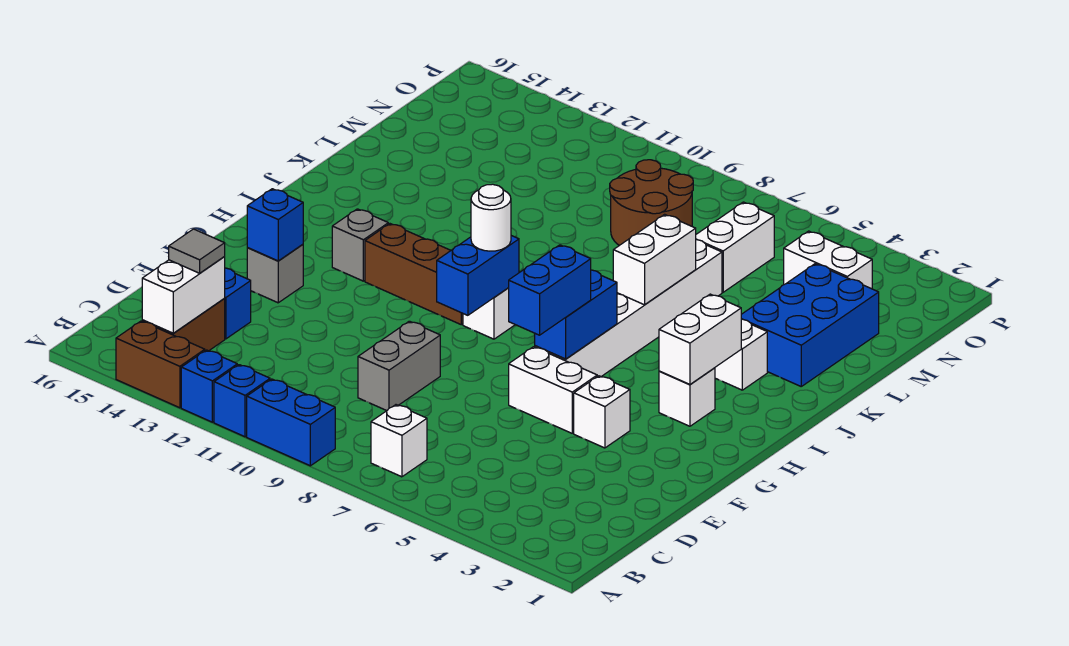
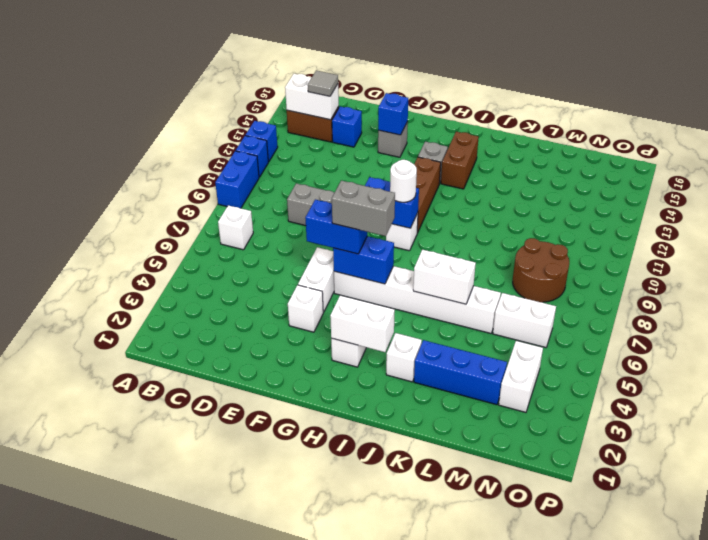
brown brick A13:A14 level 1 -> brown brick I13:I14 level 1
none -> grey brick G6:H6 level 4
blue brick K2:M3 level 1 -> blue brick K3:M3 level 1

